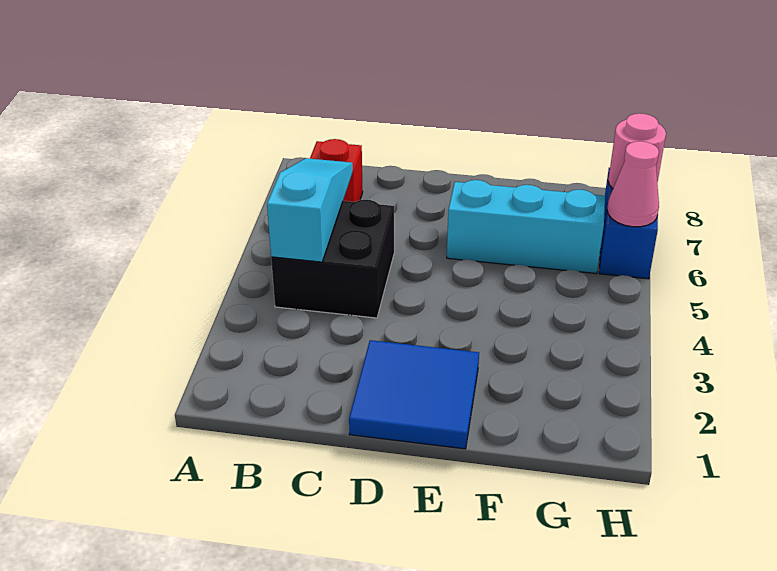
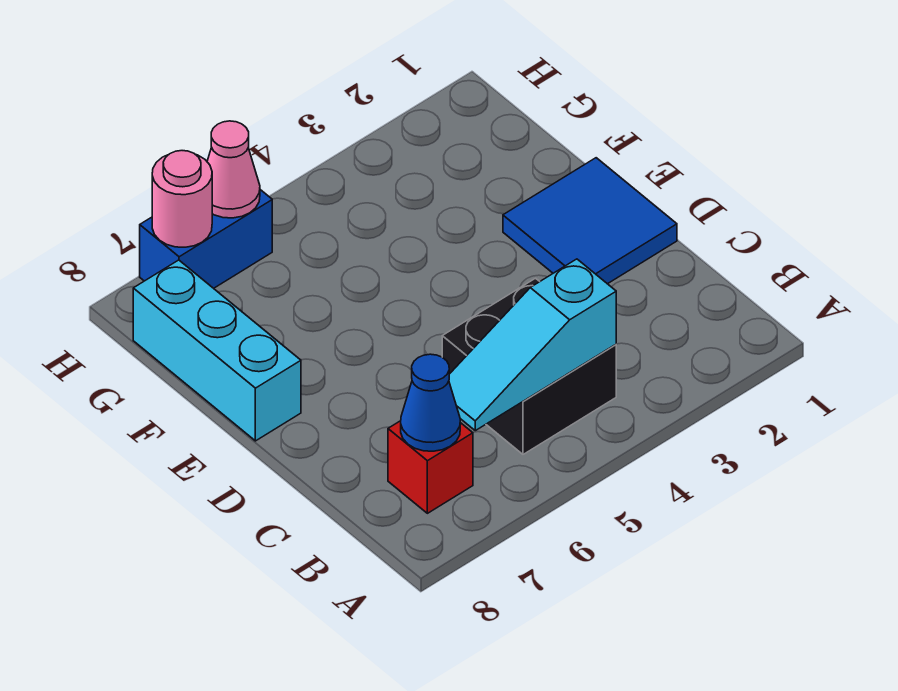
none -> blue cone B7 level 2
cyan brick E6:G6 level 1 -> cyan brick E8:G8 level 1

